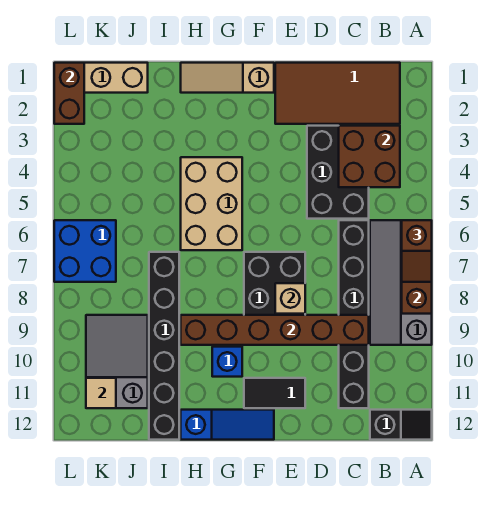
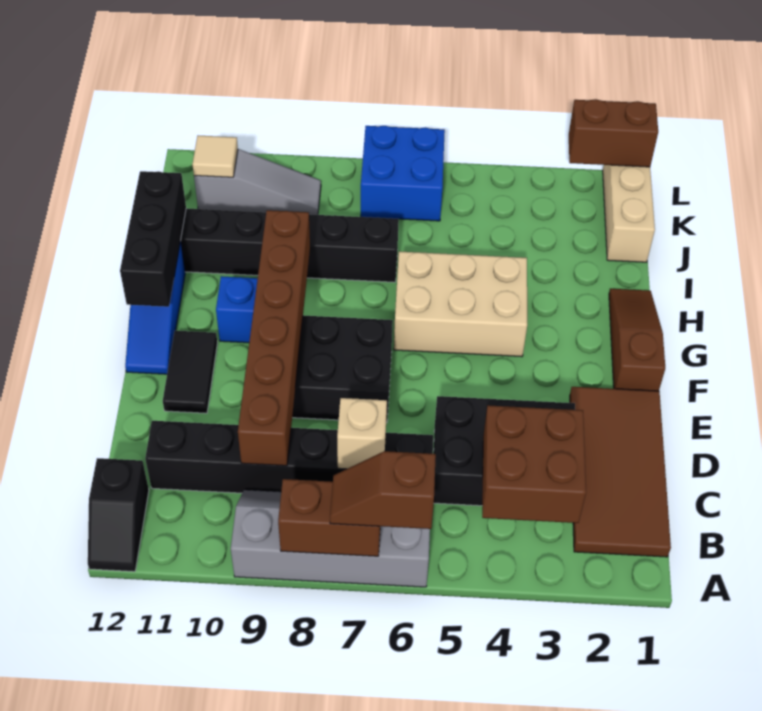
tan brick E8 level 2 -> tan brick C7 level 2
tan slope F1:H1 level 1 top F -> brown slope F1:H1 level 1 top F
none -> black brick G12:I12 level 2
grey slope J9:K11 level 1 top 11 -> grey slope K9:K11 level 1 top 11

